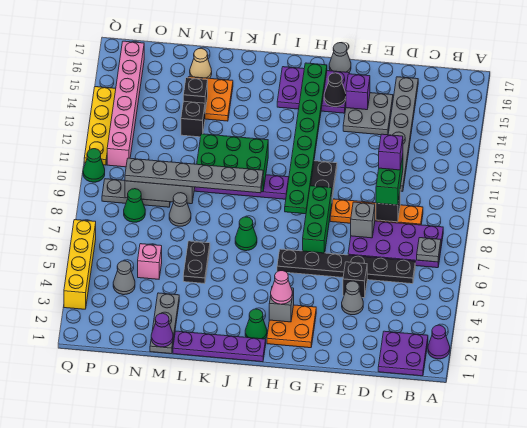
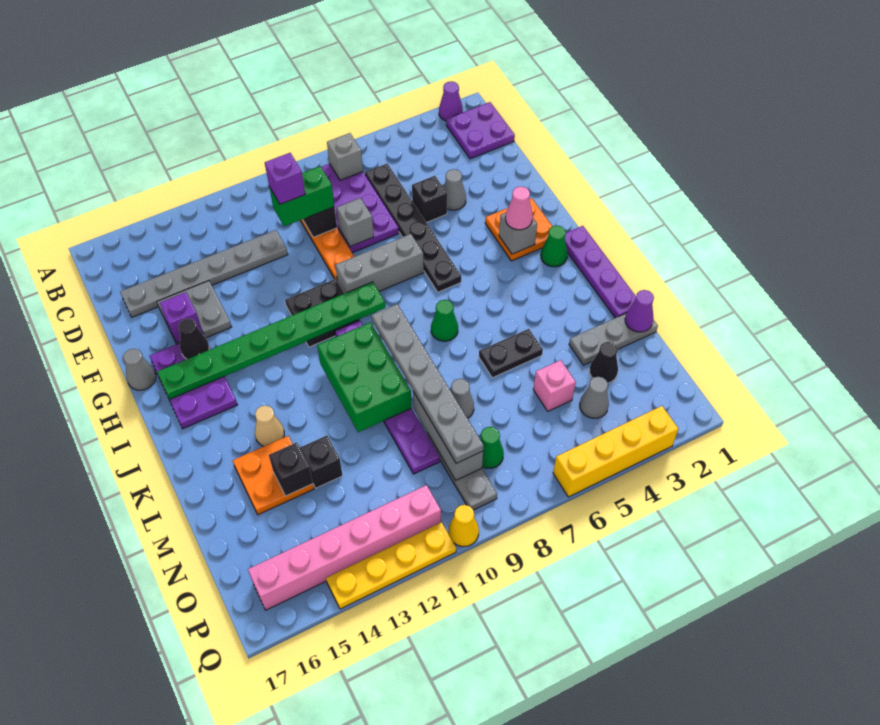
grey plate B7 level 2 -> grey brick B7 level 2
green brick G7:G9 level 1 -> grey brick G7:G9 level 1
tan cone M16 level 1 -> tan cone K14 level 1
none -> black cone N3 level 1
green cone Q10 level 1 -> yellow cone Q10 level 1

